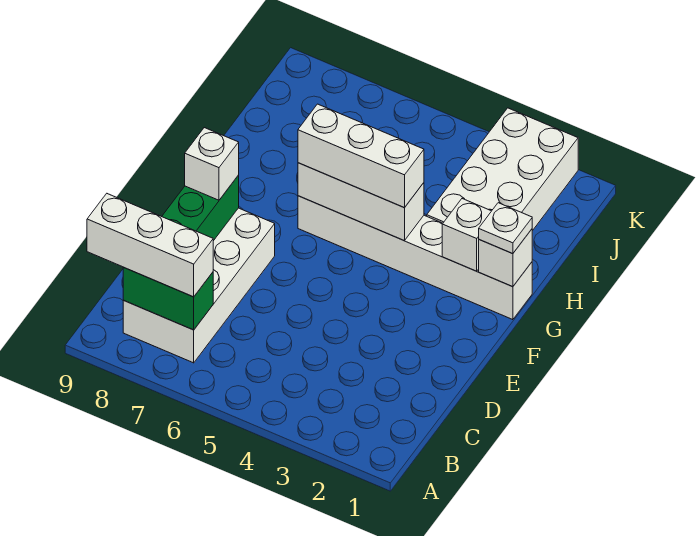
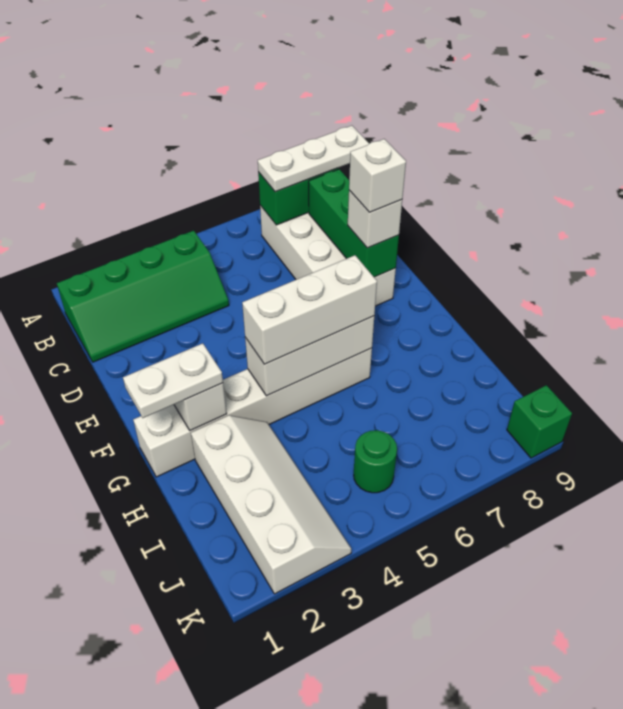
none -> green slope B1:C4 level 1 top B
white brick B7:B9 level 3 -> white plate B7:B9 level 3
white brick G1 level 2 -> white brick E8 level 4
white plate G1 level 3 -> white plate G1:G2 level 3
white brick H2:K3 level 1 -> white slope H2:K3 level 1 top 2
none -> green round brick J5 level 1
none -> green brick K9 level 1

